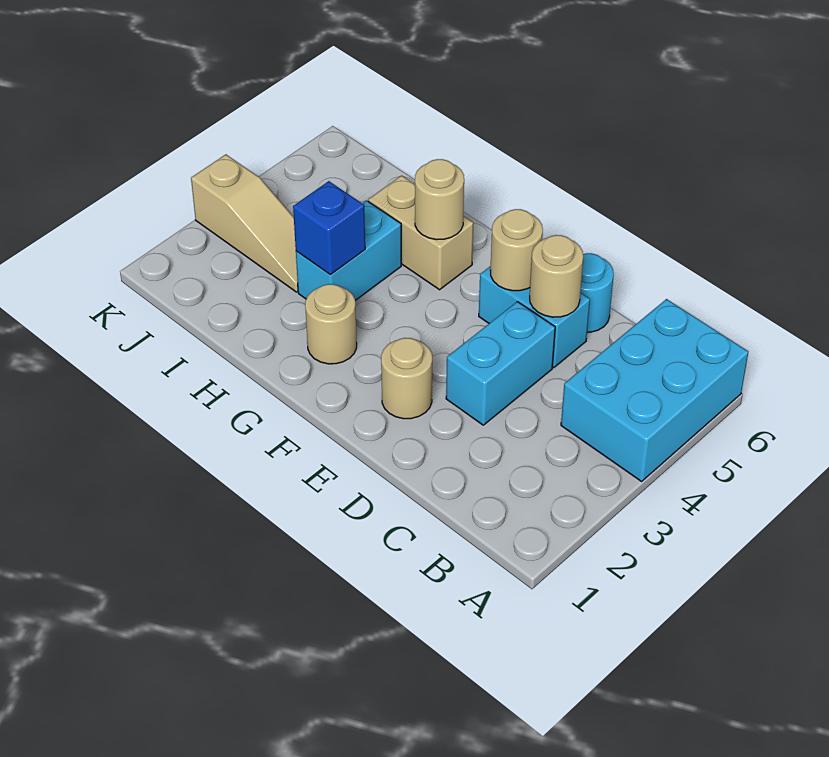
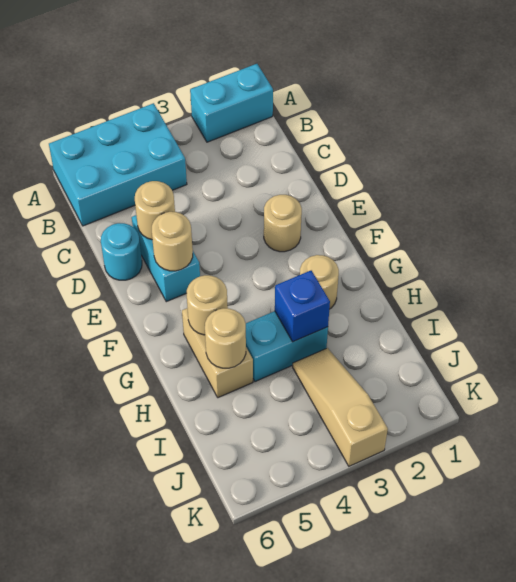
cyan brick D3:D4 level 1 -> cyan brick A1:A2 level 1
none -> tan round brick H5 level 2

